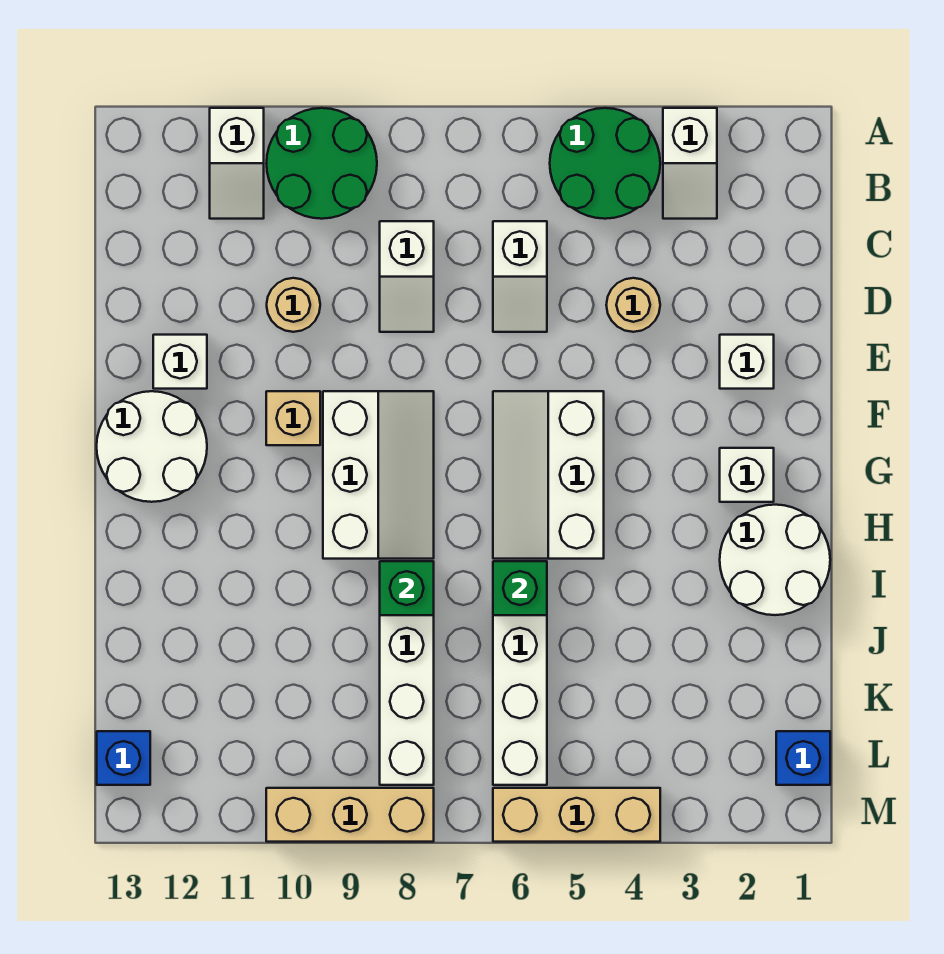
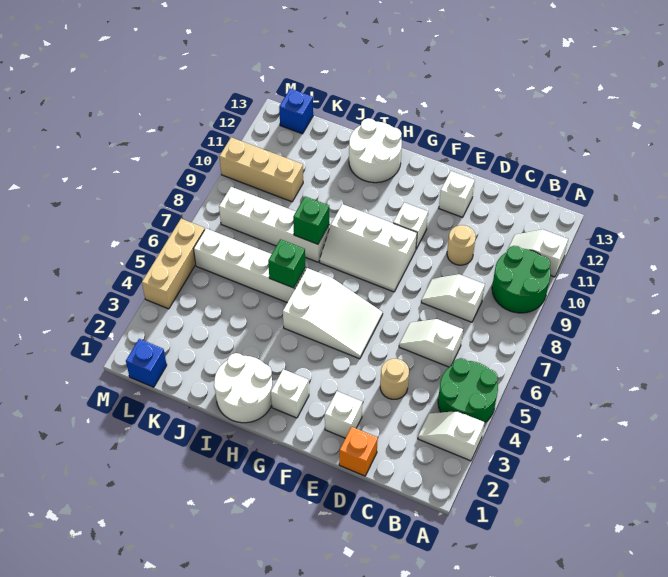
none -> orange brick D1 level 1
white slope F5:H6 level 1 top 5 -> white slope F5:H6 level 1 top H
tan brick F10 level 1 -> white brick F10 level 1
white round brick F12:G13 level 1 -> white round brick H12:I13 level 1
tan brick M8:M10 level 1 -> tan brick K10:M10 level 1

